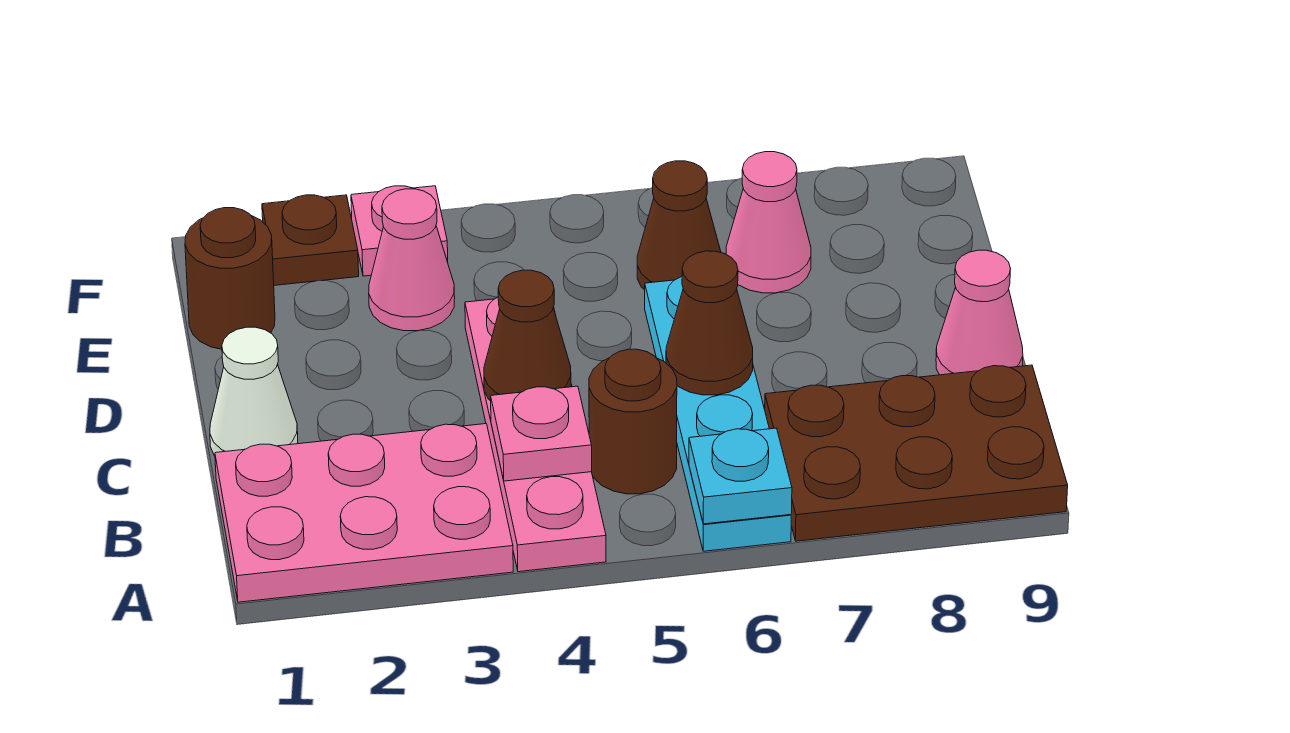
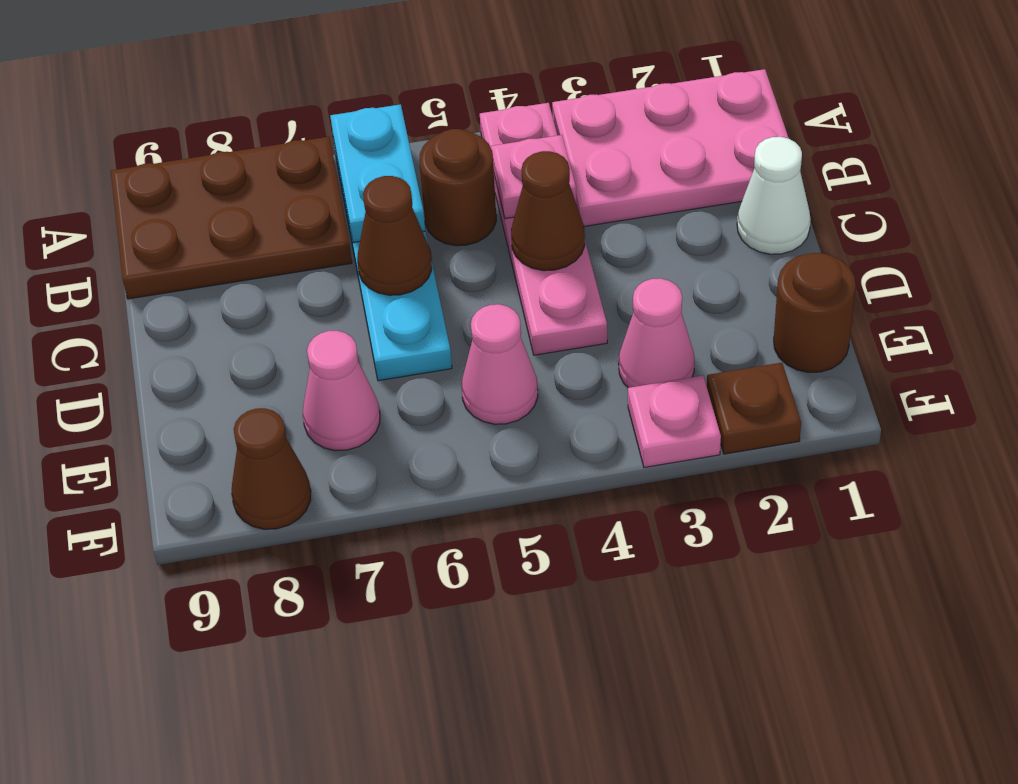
cyan plate A6 level 2 -> cyan plate A6:B6 level 2
pink cone C9 level 1 -> pink cone E5 level 1
brown cone E6 level 1 -> brown cone F8 level 1

